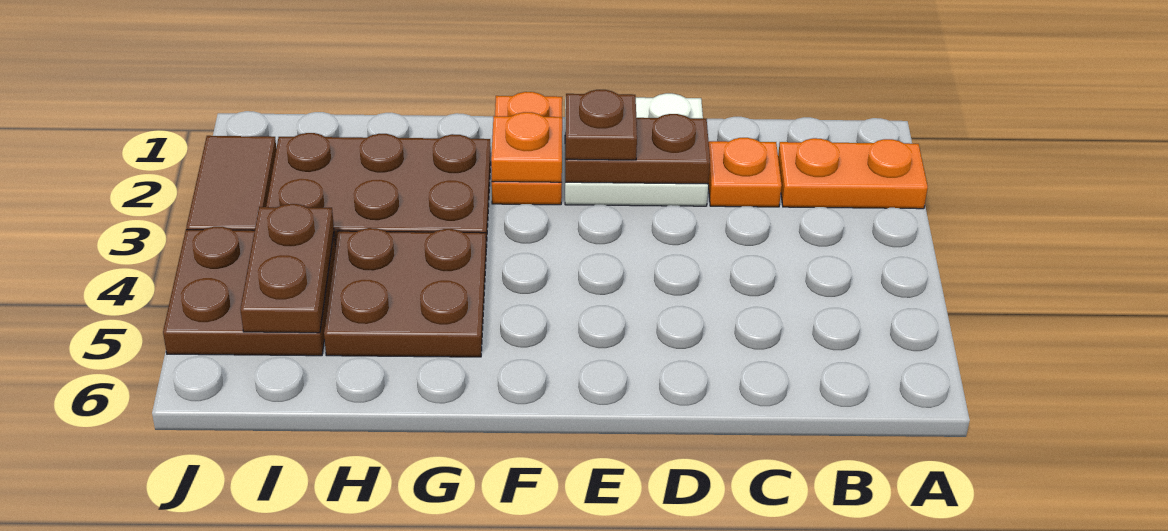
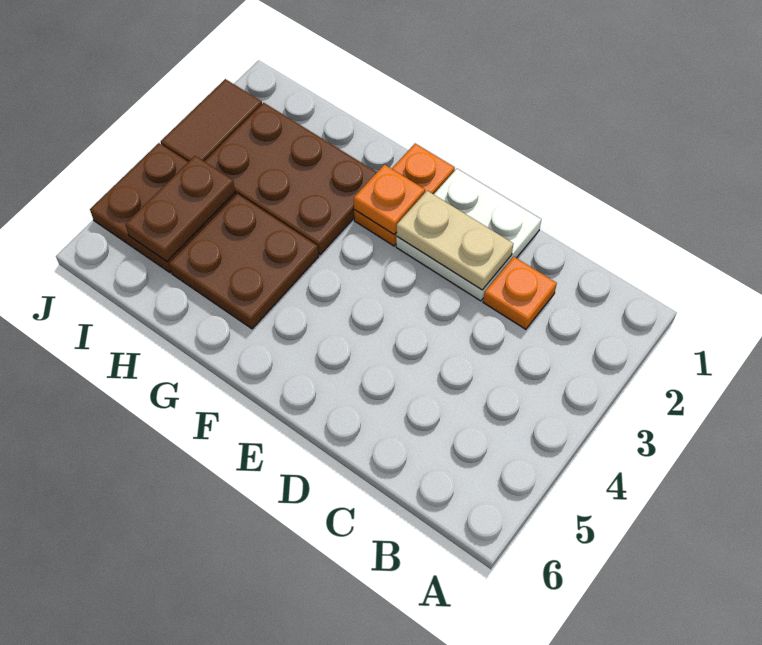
orange plate A2:B2 level 1 -> none
brown plate D2:E2 level 2 -> tan plate D2:E2 level 2
brown plate E2 level 3 -> none

